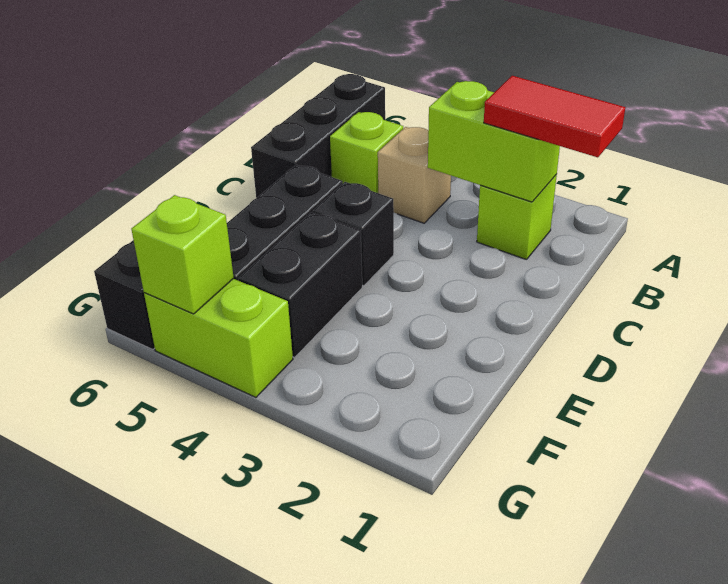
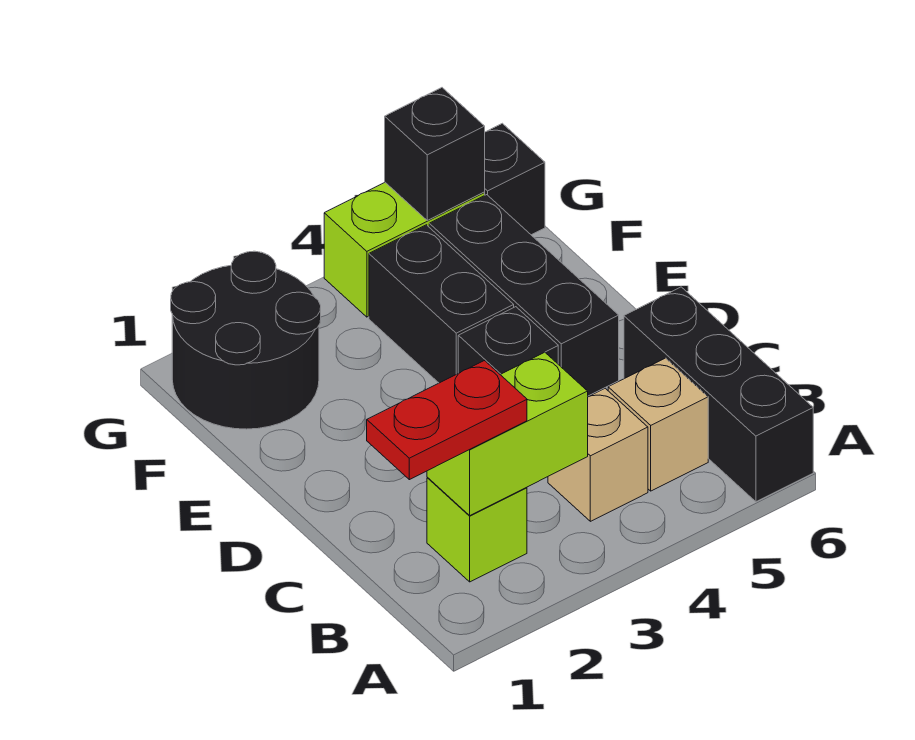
red tile B1:B2 level 3 -> red plate B1:B2 level 3
lime brick B5 level 1 -> tan brick B5 level 1
none -> black round brick F1:G2 level 1
lime brick G5 level 2 -> black brick G5 level 2

